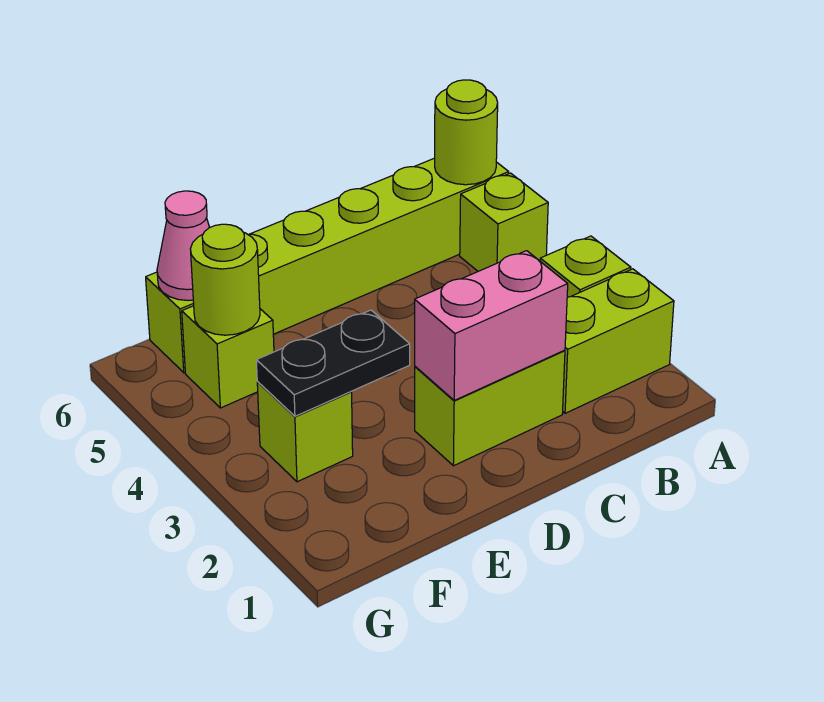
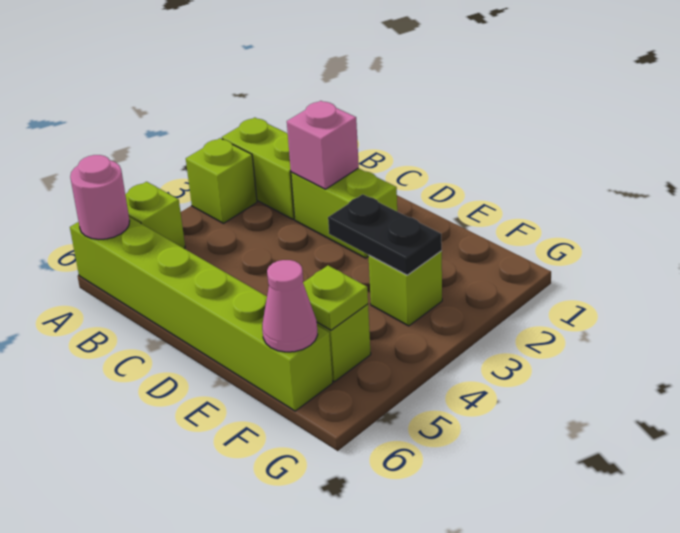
lime round brick A6 level 2 -> pink round brick A6 level 2
pink brick C2:D2 level 2 -> pink brick C2 level 2
lime round brick F5 level 2 -> lime plate F5 level 2

